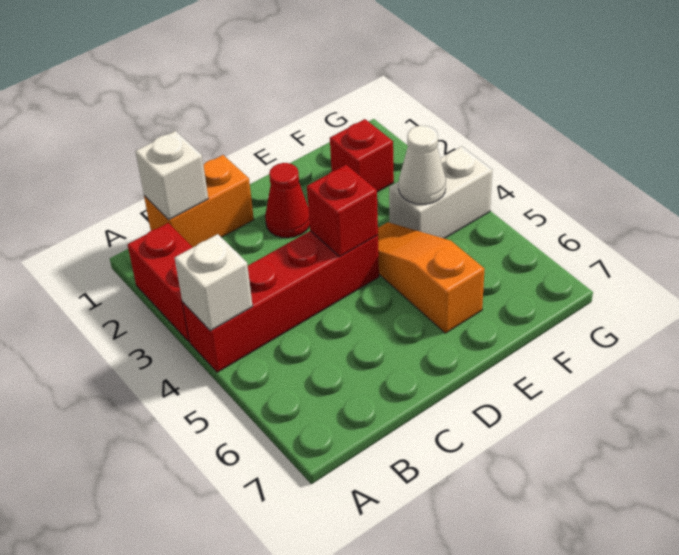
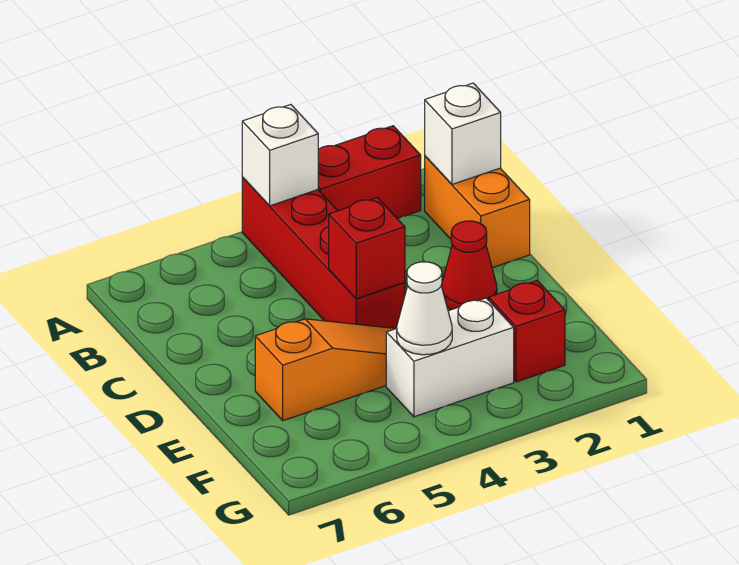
white brick F4:G4 level 1 -> white brick F3:F4 level 1

